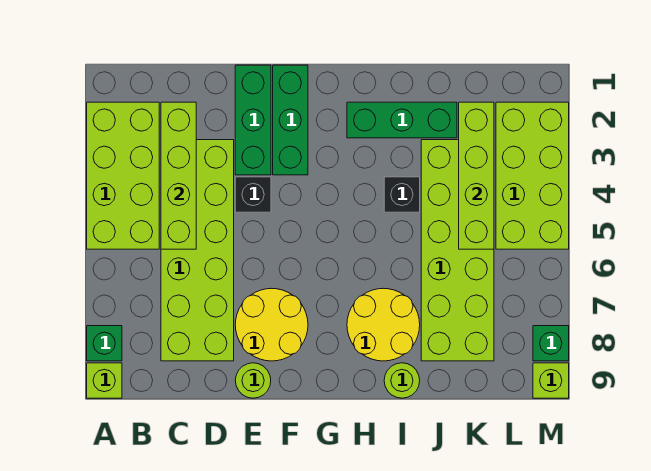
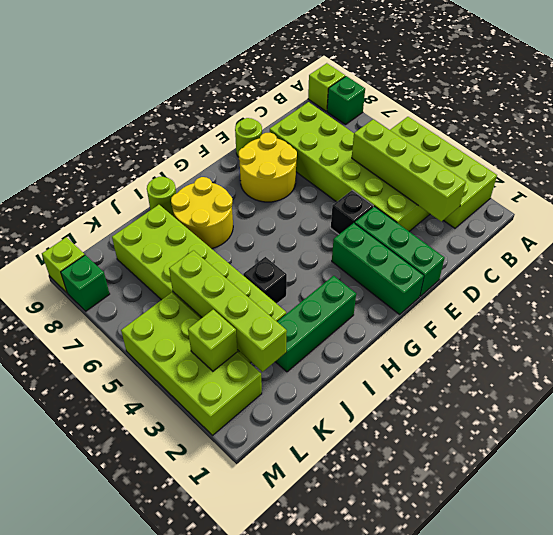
none -> lime brick L3 level 2

